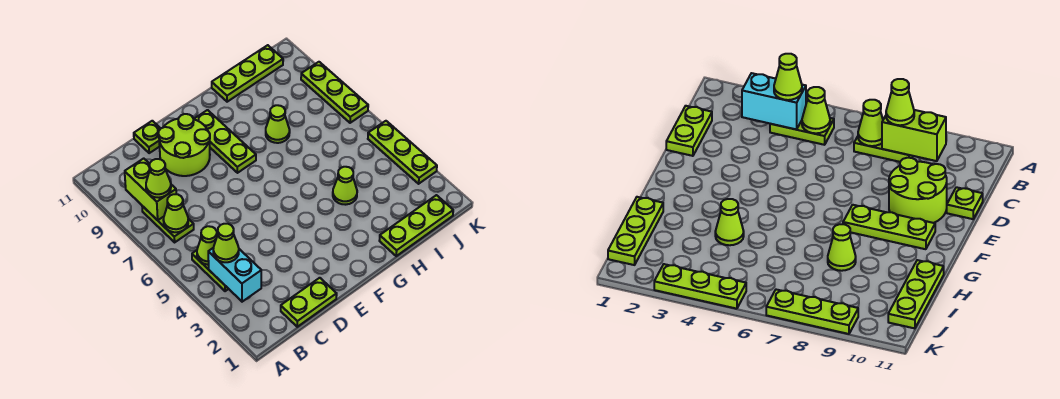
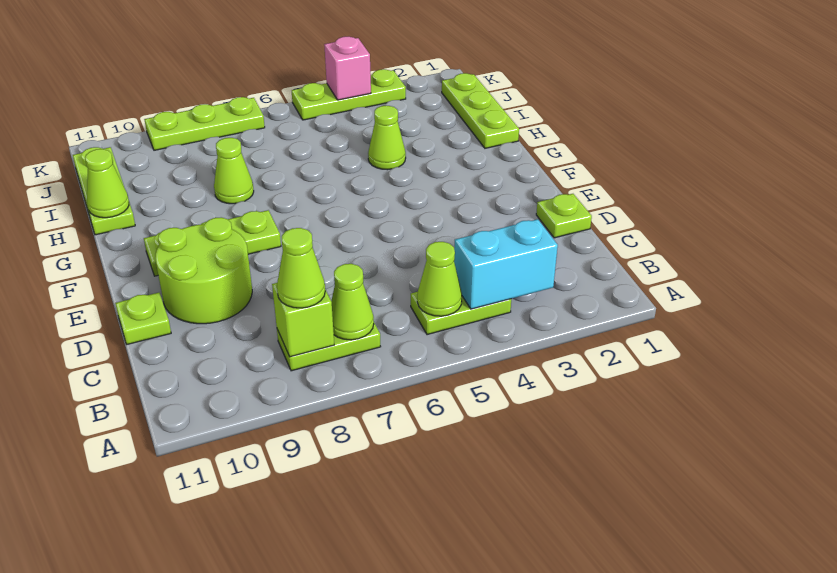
lime cone B4 level 3 -> lime cone H11 level 2
lime brick B8:B9 level 2 -> lime brick B8 level 2
lime plate C1:D1 level 1 -> lime plate D1 level 1
none -> pink brick K4 level 2

